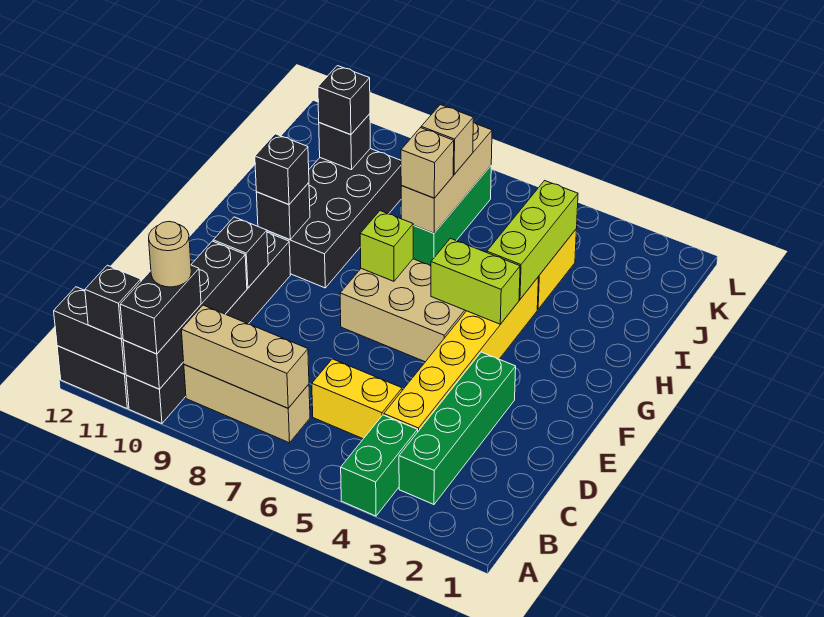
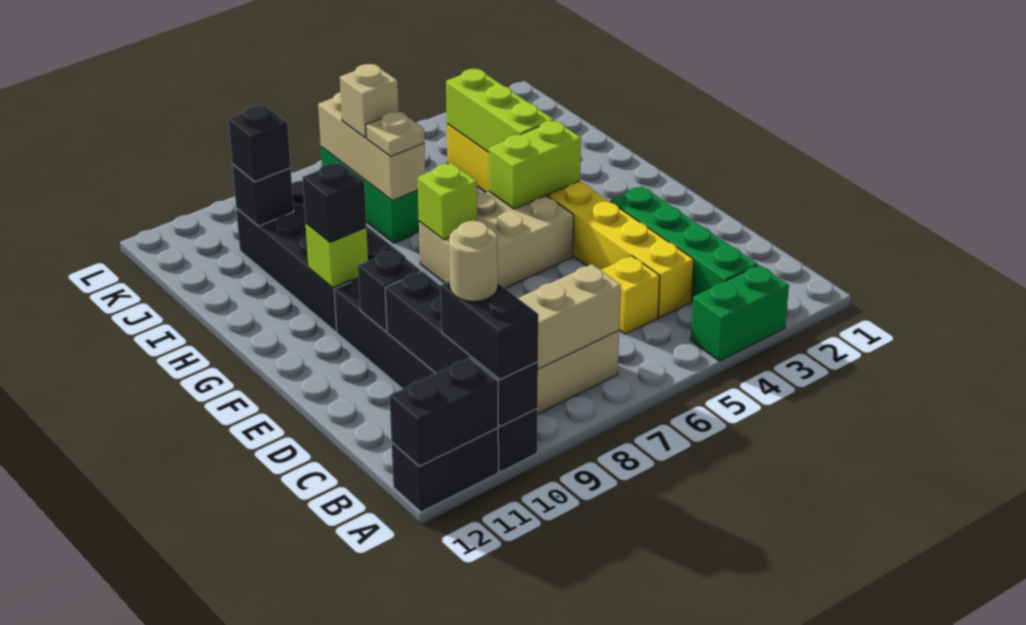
green brick A4:B4 level 1 -> green brick A3:A4 level 1
black brick A11 level 3 -> none
yellow brick C5:C6 level 1 -> yellow brick C5 level 1
black brick G10 level 2 -> lime brick G10 level 2
tan brick I7 level 3 -> tan plate I7 level 3

